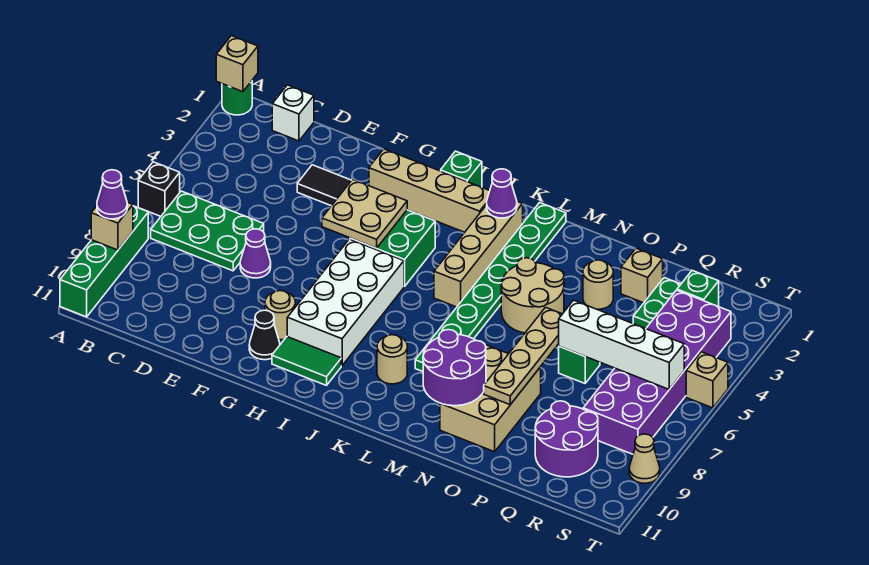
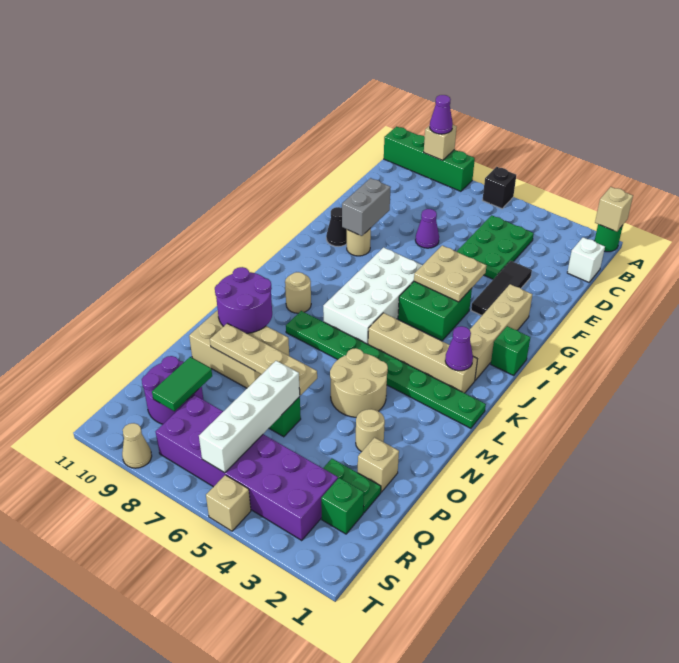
green plate B6:D7 level 1 -> green plate C4:E5 level 1
none -> grey brick F9:G9 level 2
white brick H6:I9 level 1 -> white brick H6:K7 level 1
green tile H10:I10 level 1 -> green tile Q9:R9 level 2

